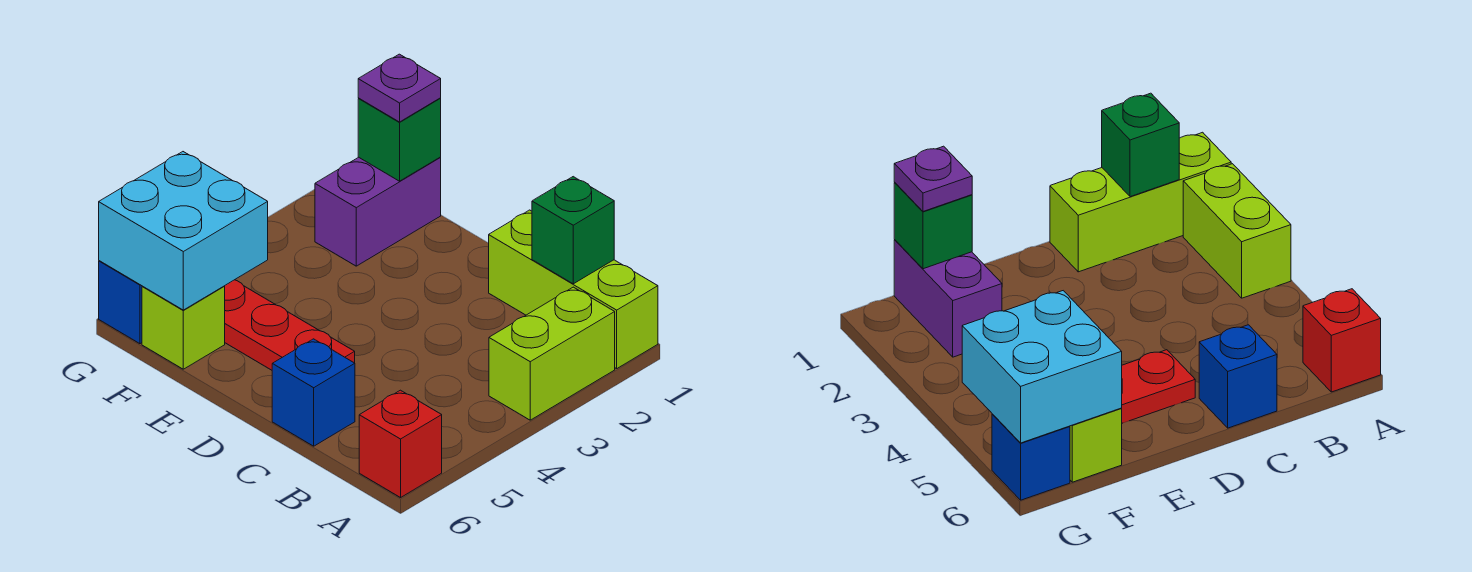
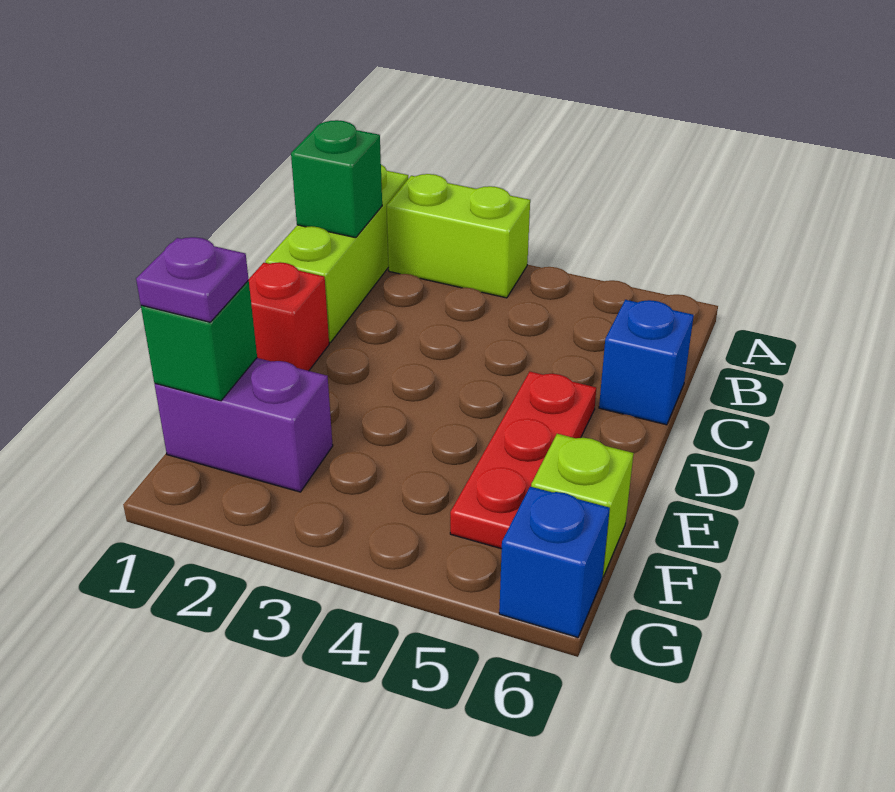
red brick A6 level 1 -> red brick D1 level 1
cyan brick F5:G6 level 2 -> none

